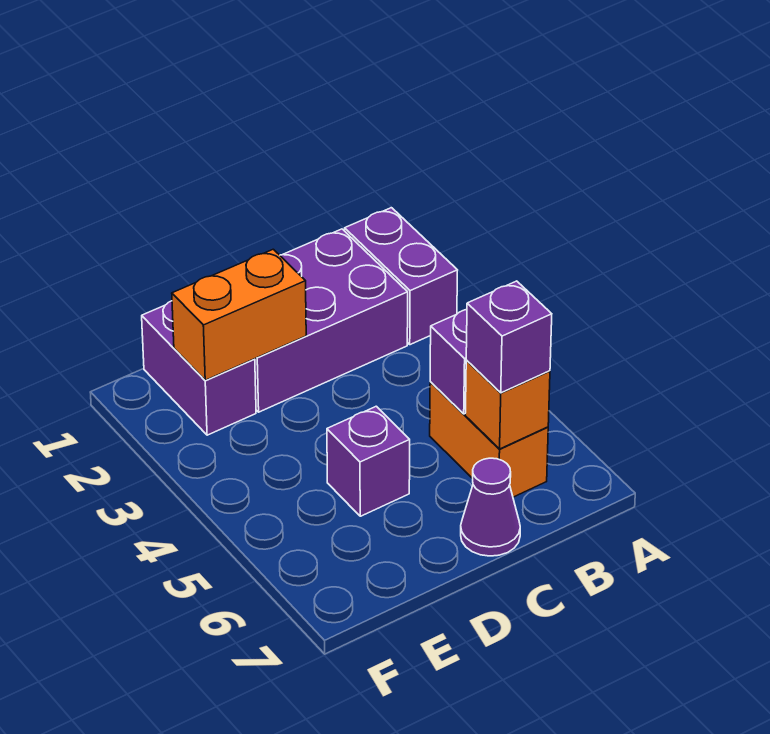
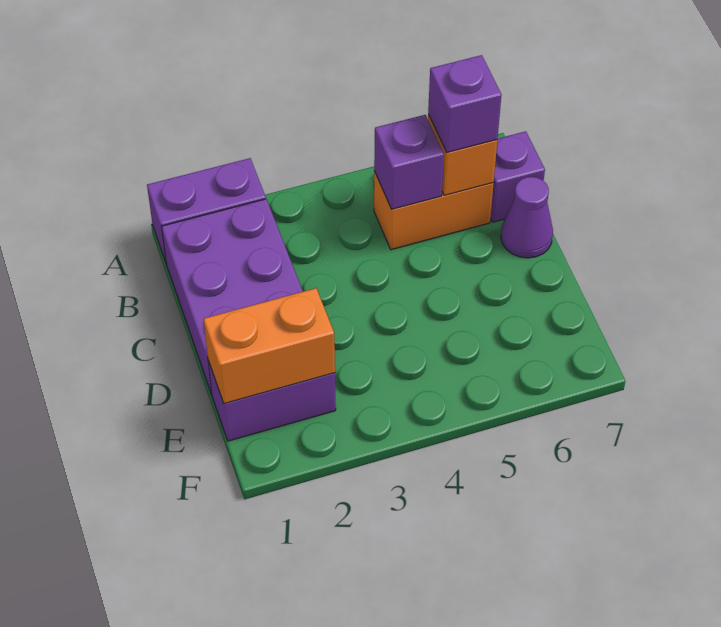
orange brick D2:E2 level 2 -> orange brick E1:E2 level 2
purple brick D5 level 1 -> purple brick B7 level 1

